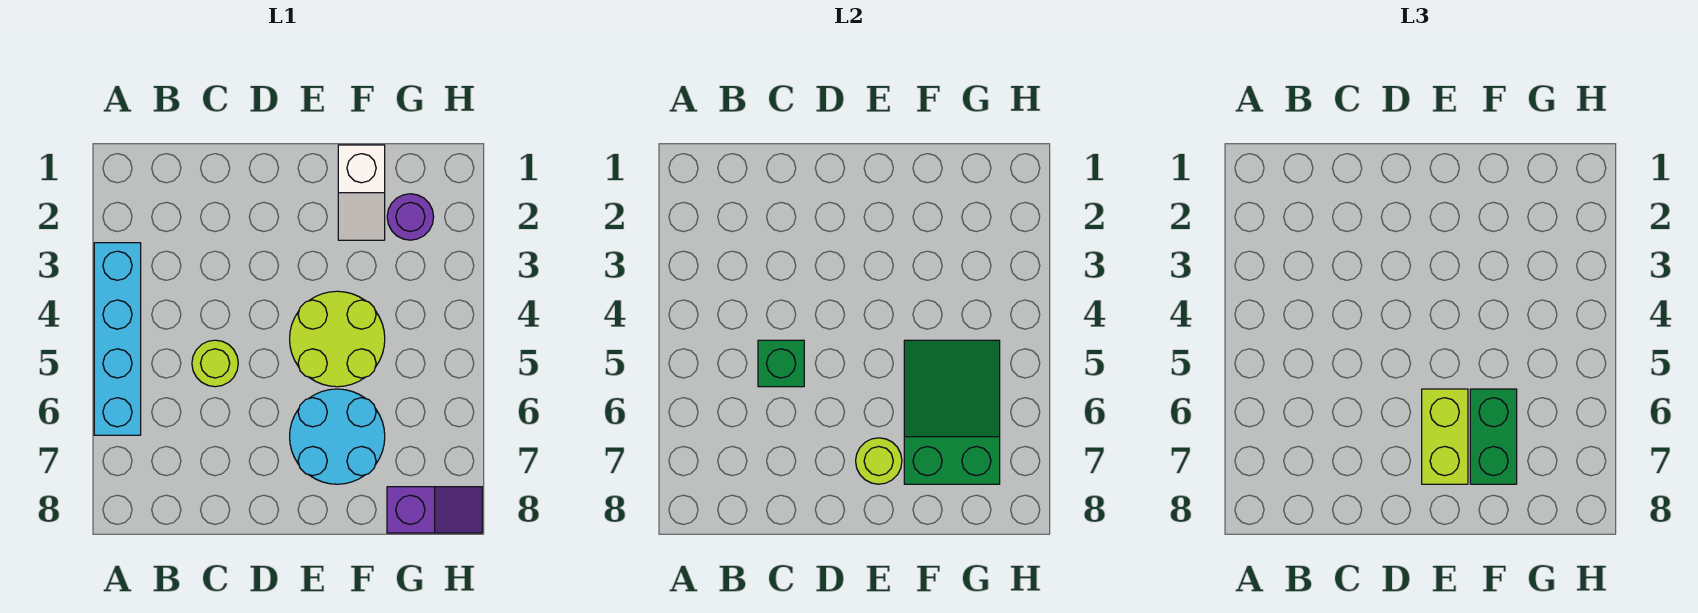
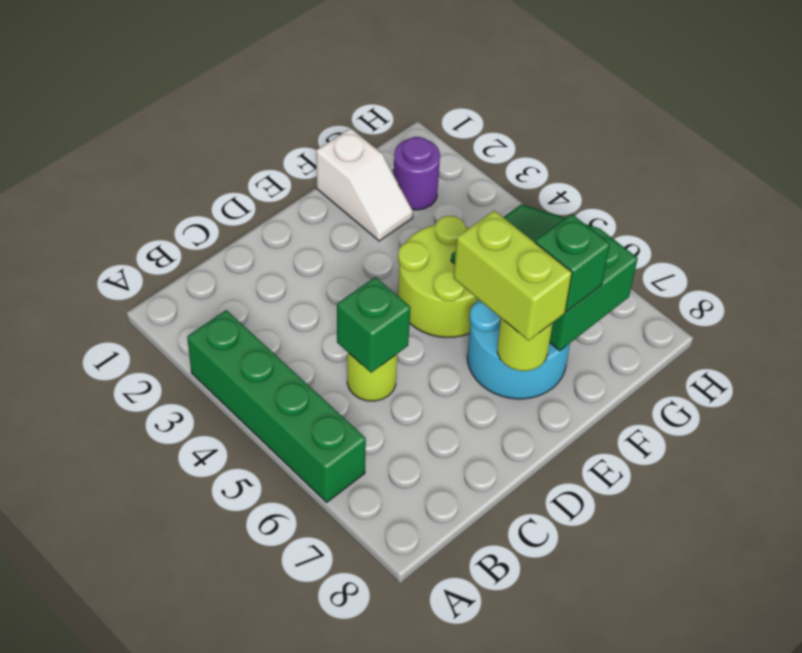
cyan brick A3:A6 level 1 -> green brick A3:A6 level 1
green brick F6:F7 level 3 -> green brick F7 level 3
purple slope G8:H8 level 1 top G -> none

